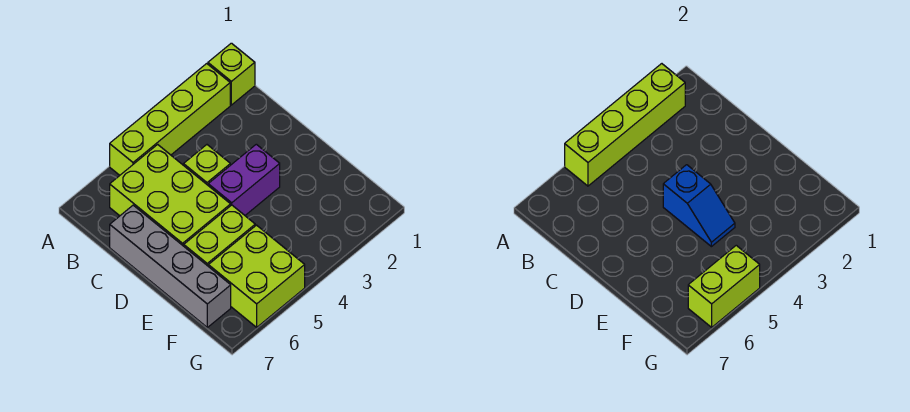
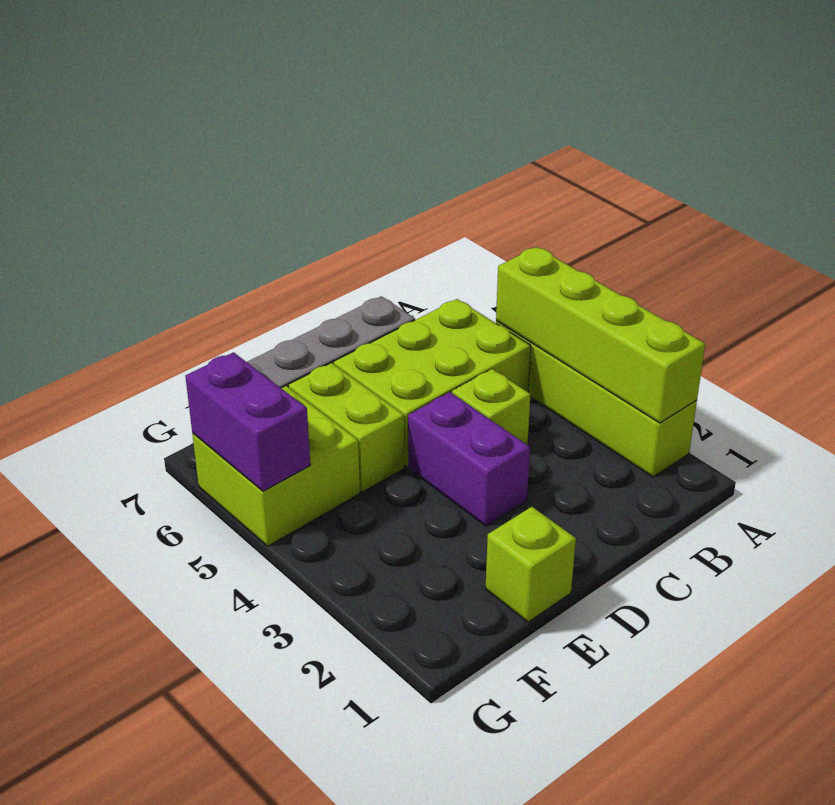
lime brick A1 level 1 -> lime brick E1 level 1
blue slope D4:E4 level 2 top D -> none
lime brick G5:G6 level 2 -> purple brick G5:G6 level 2

